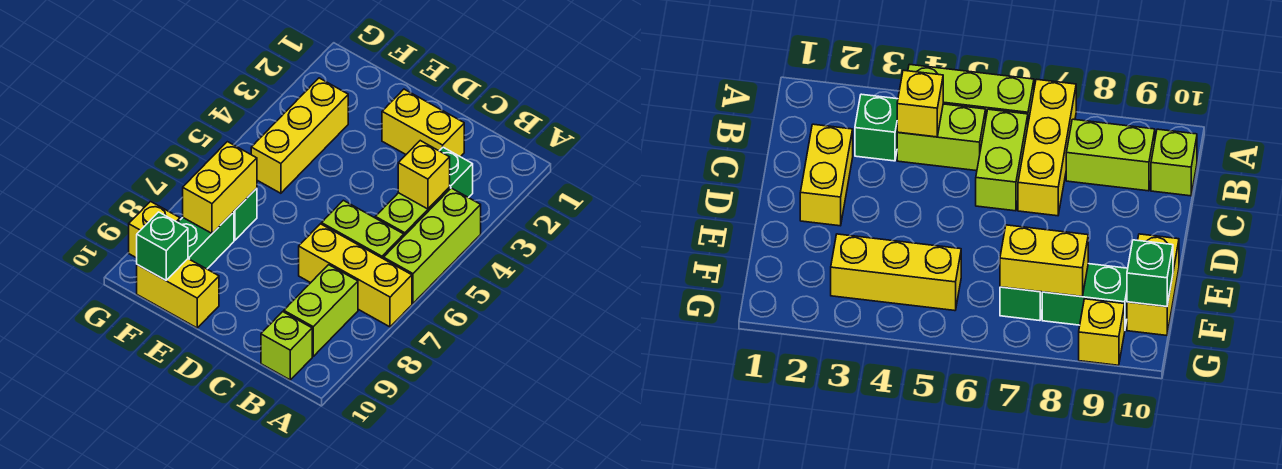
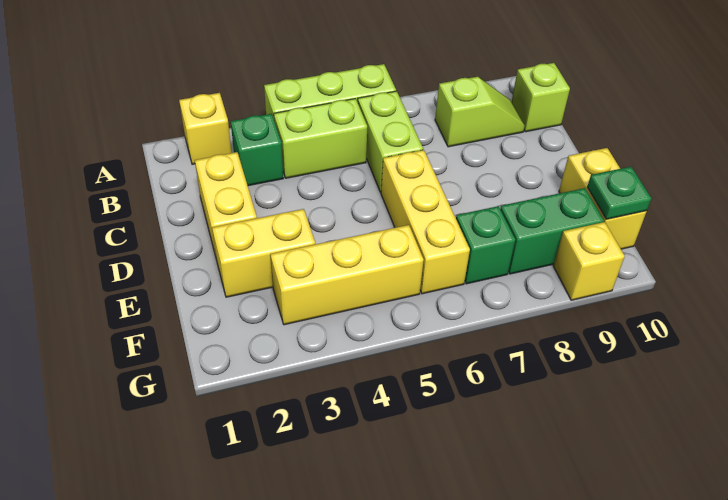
yellow brick A7:C7 level 1 -> yellow brick D6:F6 level 1
yellow brick B4 level 2 -> yellow brick A2 level 1
lime brick B8:B9 level 1 -> lime slope B8:B9 level 1 top 8
yellow brick F7:F8 level 2 -> yellow brick E2:E3 level 1
green brick F10 level 2 -> green plate F10 level 2

